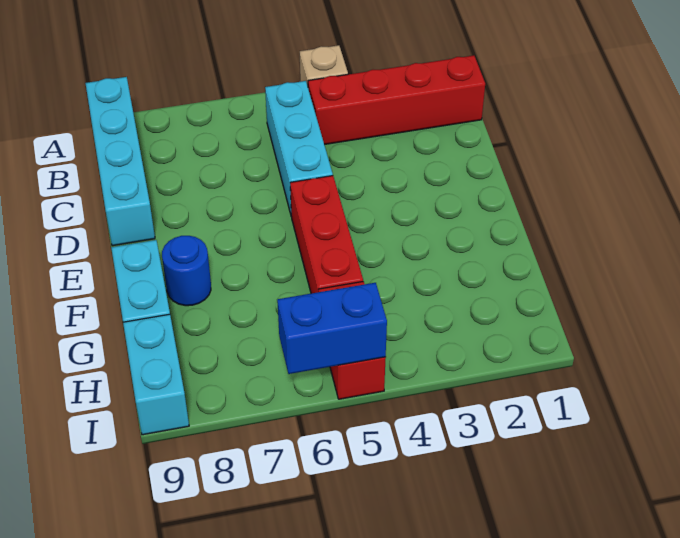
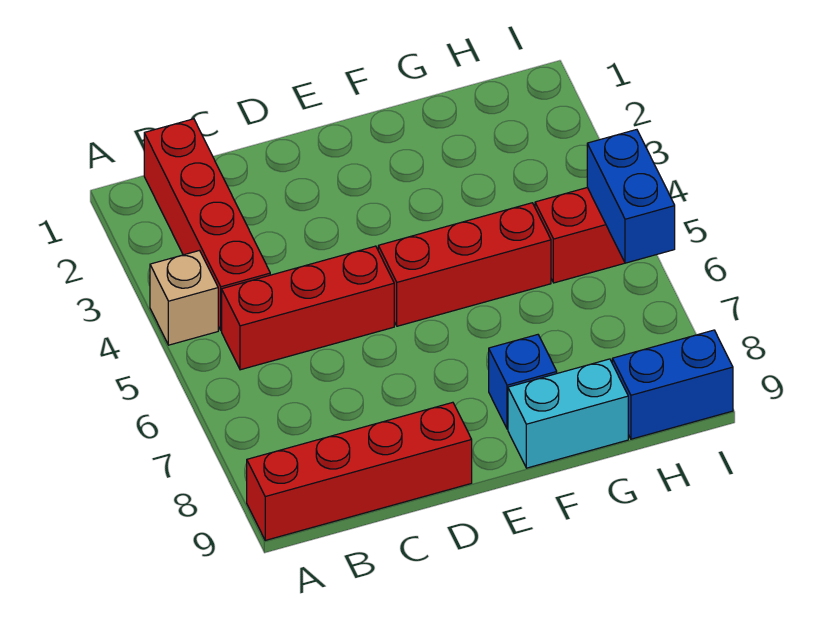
cyan brick A9:D9 level 1 -> red brick A9:D9 level 1
cyan brick B5:D5 level 1 -> red brick B5:D5 level 1
blue round brick F8 level 1 -> blue brick F8 level 1
cyan brick H9:I9 level 1 -> blue brick H9:I9 level 1

